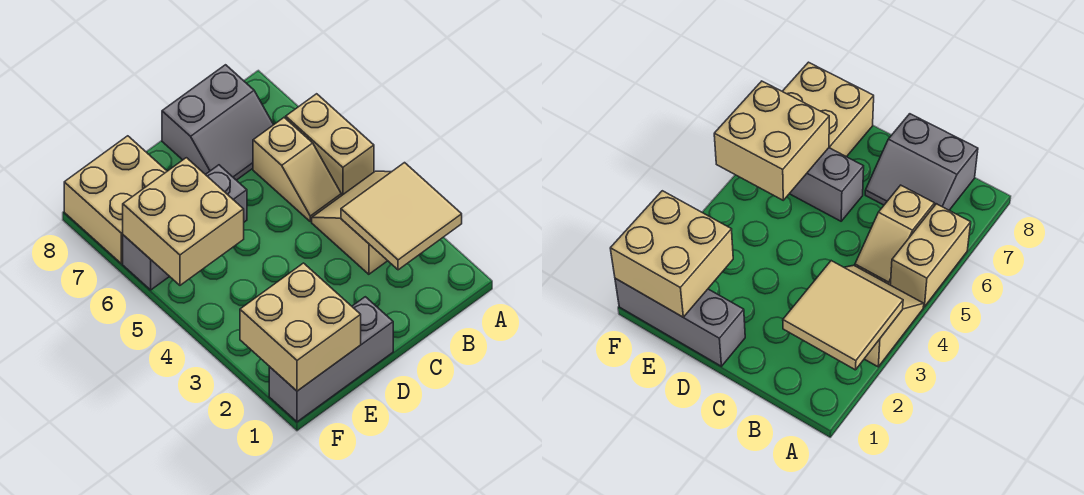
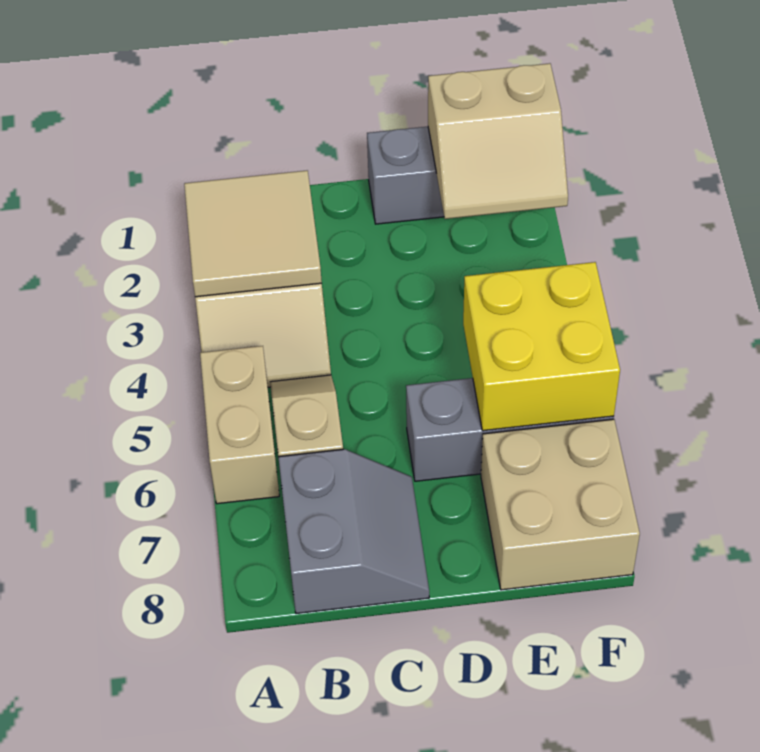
grey slope B7:C8 level 1 top 8 -> grey slope B7:C8 level 1 top B
tan brick E1:F2 level 2 -> tan slope E1:F2 level 2 top 1
tan brick E5:F6 level 2 -> yellow brick E5:F6 level 2

